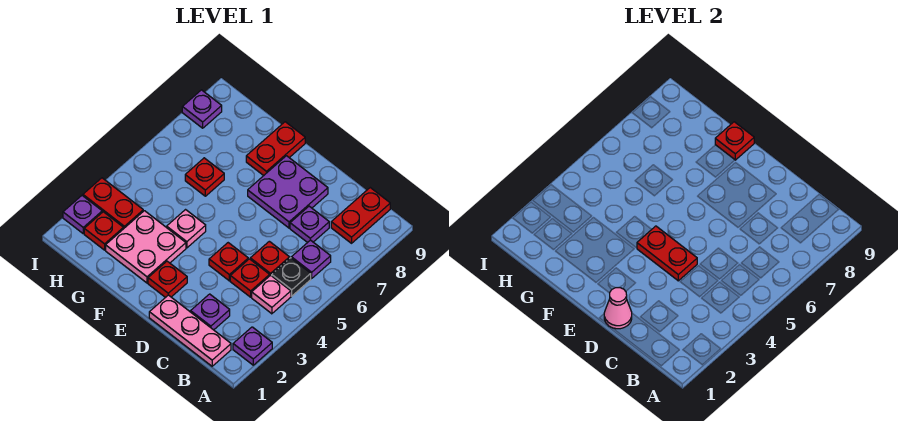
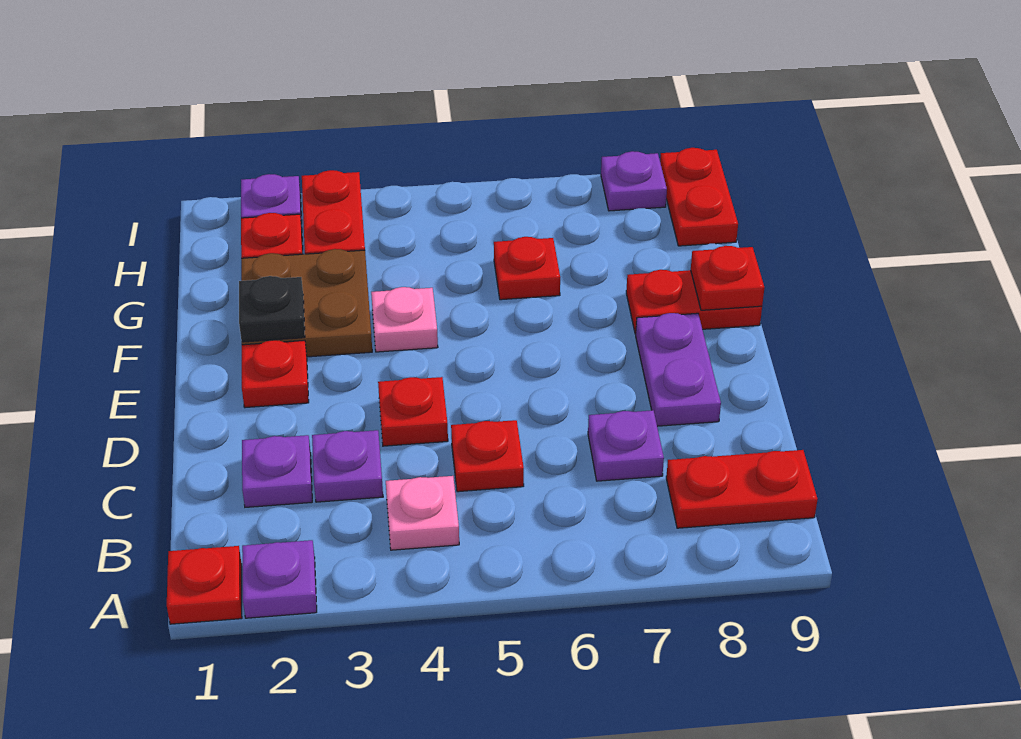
pink plate B1:D1 level 1 -> none
black plate B5 level 1 -> black plate F2 level 2
purple plate B6 level 1 -> purple plate C3 level 1
red plate C4 level 1 -> red plate A1 level 1
pink cone D1 level 2 -> none
red plate D4:E4 level 2 -> red plate H9:I9 level 1
purple plate D7:E8 level 1 -> purple plate D8:E8 level 1
pink plate F2:G3 level 1 -> brown plate F2:G3 level 1

